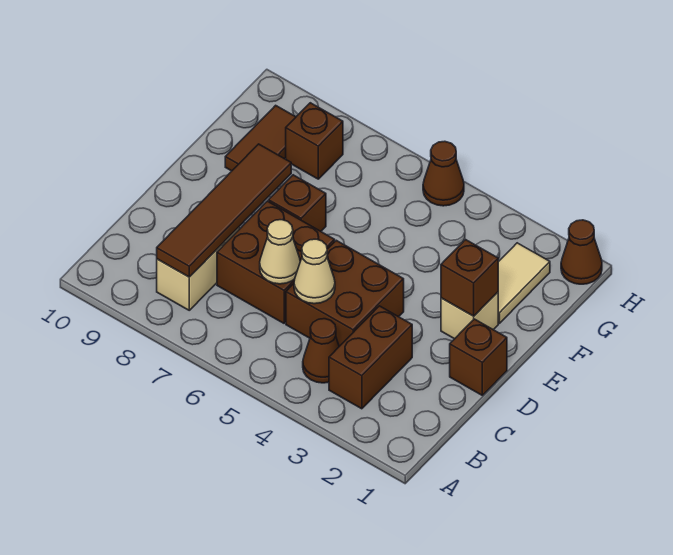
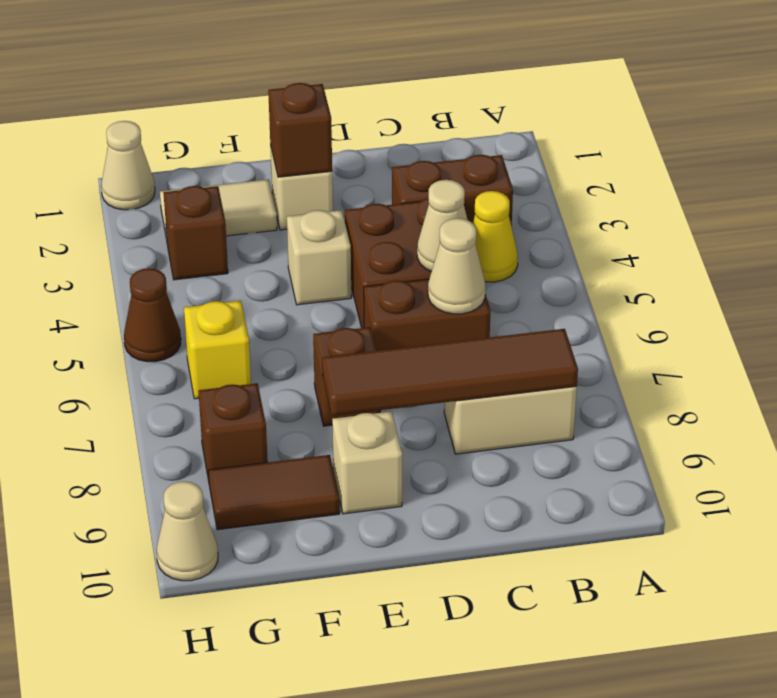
brown cone B4 level 1 -> yellow cone B4 level 1
brown brick C6:D7 level 1 -> brown brick C6:D6 level 1
brown brick D1 level 1 -> brown brick G3 level 1
none -> tan brick E4 level 1
none -> tan brick E9 level 1
none -> yellow brick G6 level 1
brown cone H1 level 1 -> tan cone H1 level 1
none -> tan cone H10 level 1

